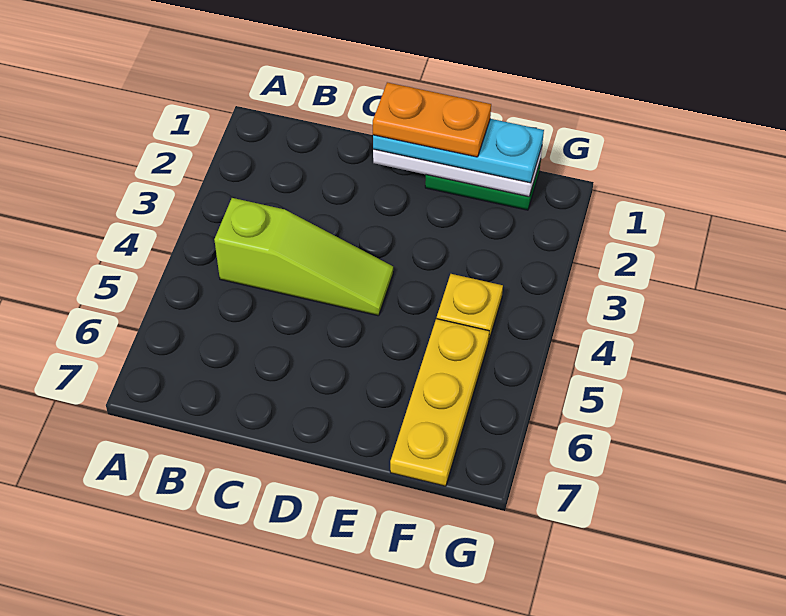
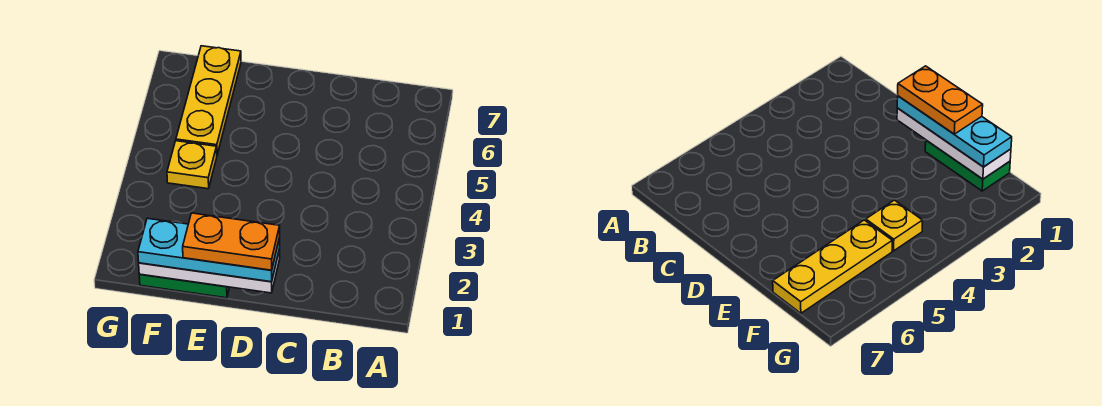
lime slope B4:D4 level 1 top B -> none

